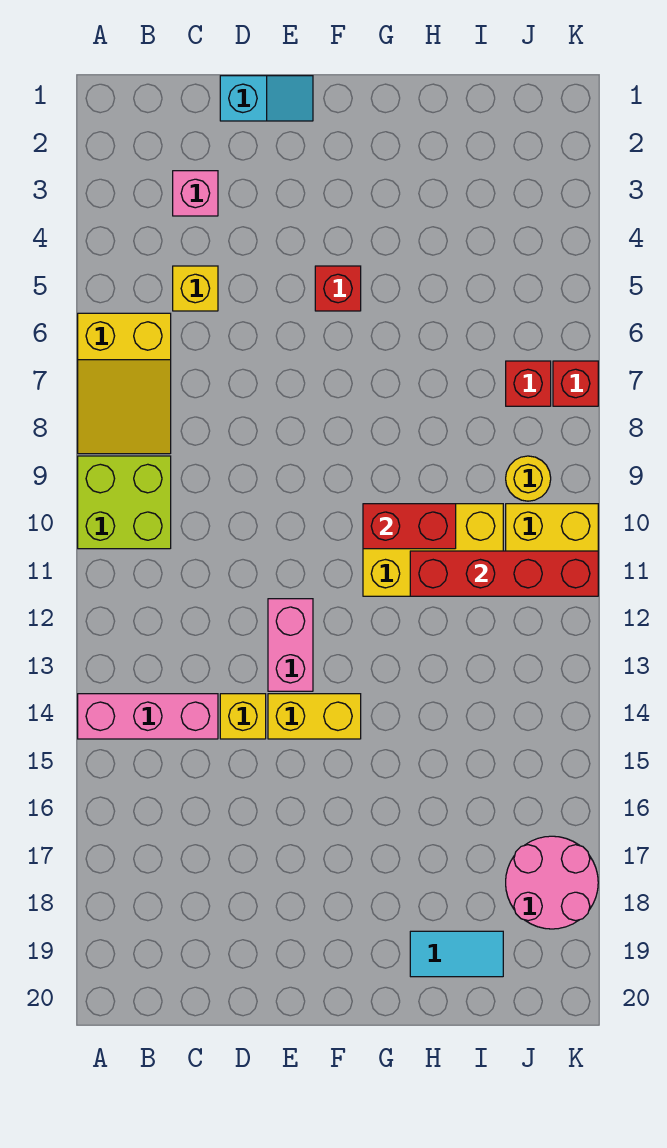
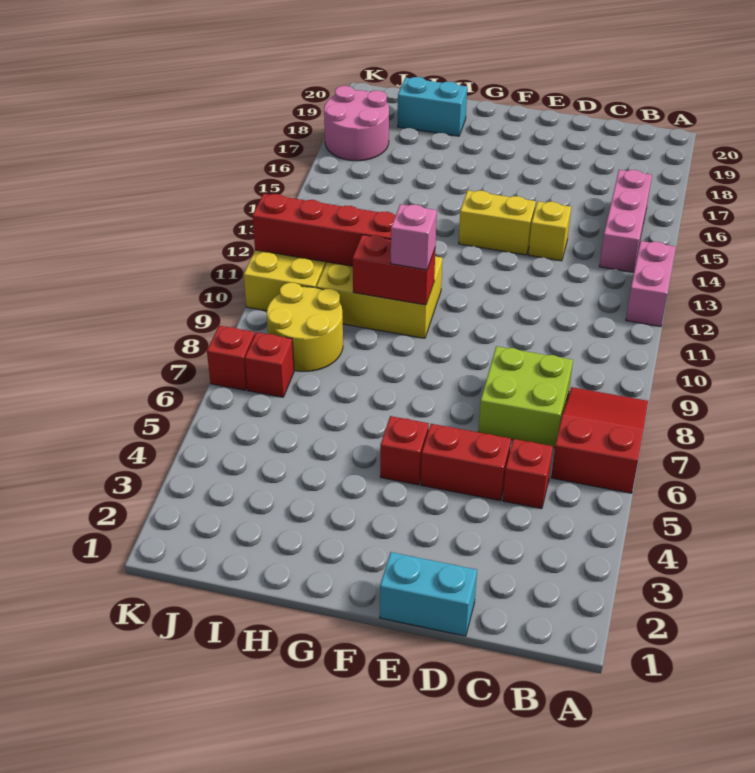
yellow slope A6:B8 level 1 top 6 -> red slope A6:B8 level 1 top 6
lime brick A9:B10 level 1 -> lime brick C7:D8 level 1
pink brick A14:C14 level 1 -> pink brick B14:B16 level 1
pink brick C3 level 1 -> pink brick G10 level 3
yellow brick C5 level 1 -> red brick C5 level 1
cyan slope D1:E1 level 1 top D -> cyan brick D1:E1 level 1
none -> red brick D5:E5 level 1
pink brick E12:E13 level 1 -> pink brick A12:A13 level 1
cyan tile H19:I19 level 1 -> cyan brick H19:I19 level 1
yellow round brick J9 level 1 -> yellow round brick I8:J9 level 1

